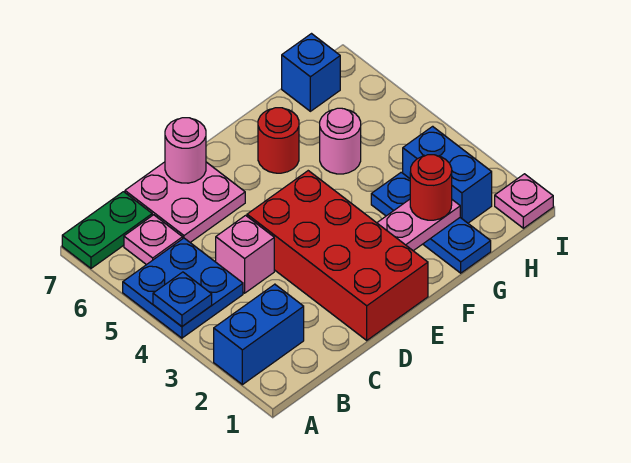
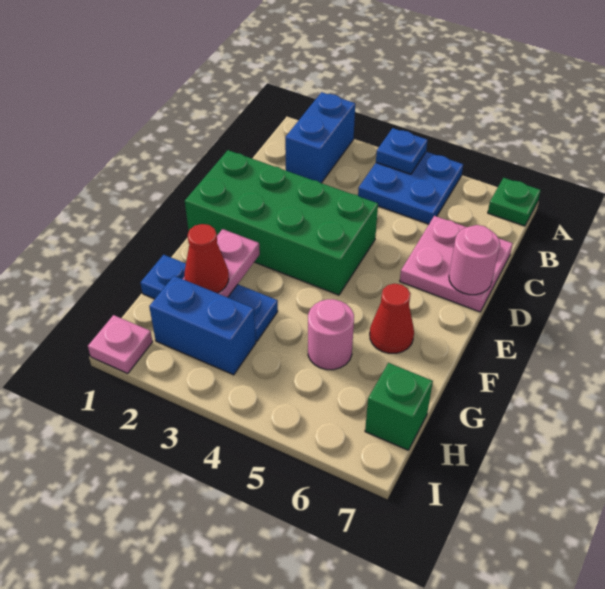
green plate A7:B7 level 1 -> green plate A7 level 1
pink plate B6 level 1 -> none
pink brick C4 level 1 -> none
red brick D1:E4 level 1 -> green brick D1:E4 level 1
red round brick F6 level 1 -> red cone F6 level 1
red round brick G2 level 3 -> red cone G2 level 3
blue brick H7 level 1 -> green brick H7 level 1

